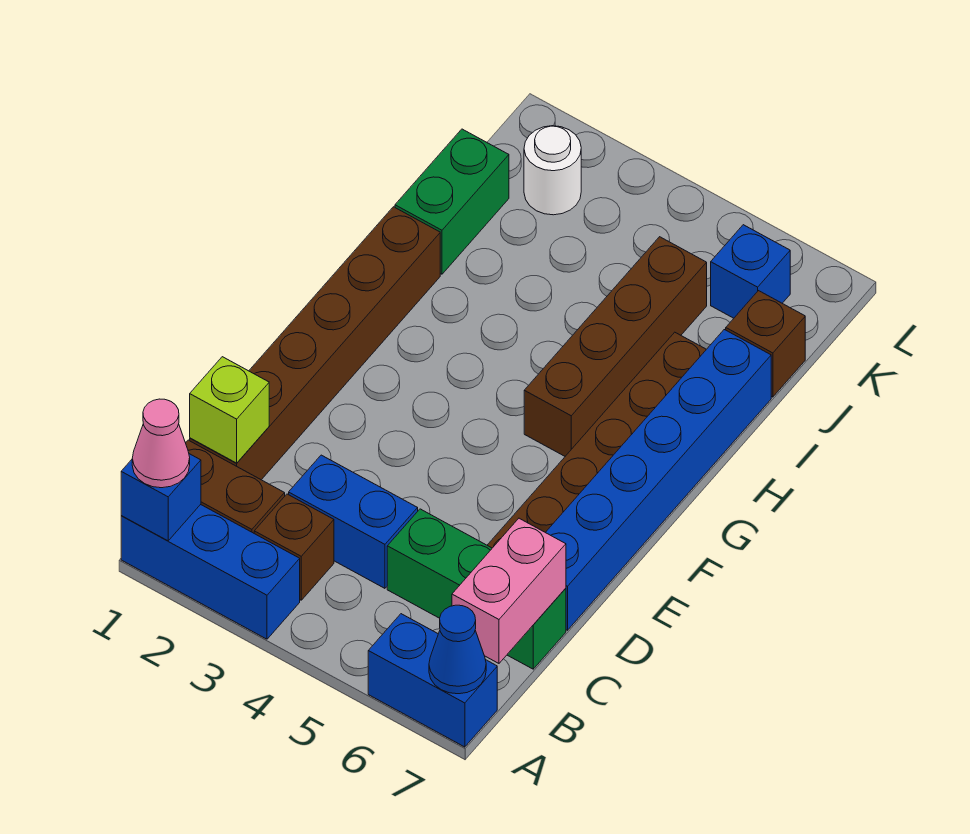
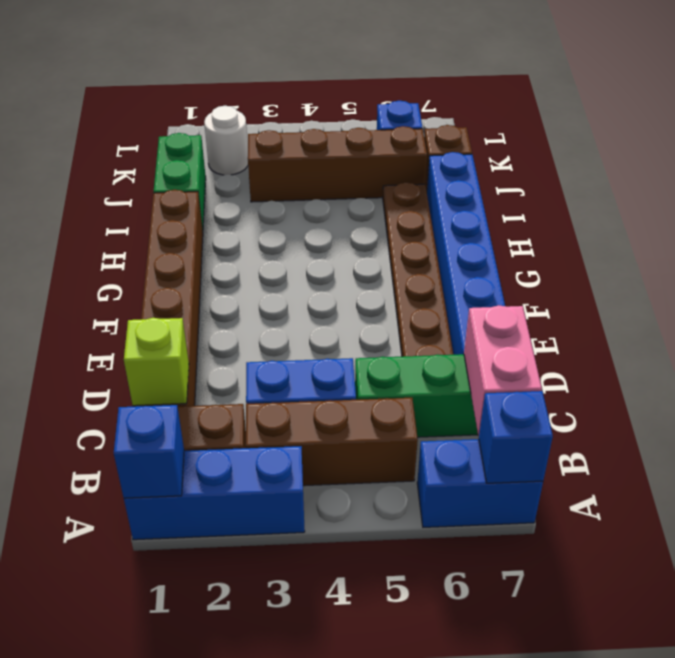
pink cone A1 level 3 -> none
blue cone A7 level 2 -> blue brick A7 level 2
brown brick B3 level 1 -> brown brick B3:B5 level 1
brown brick G5:J5 level 1 -> brown brick J3:J6 level 1

